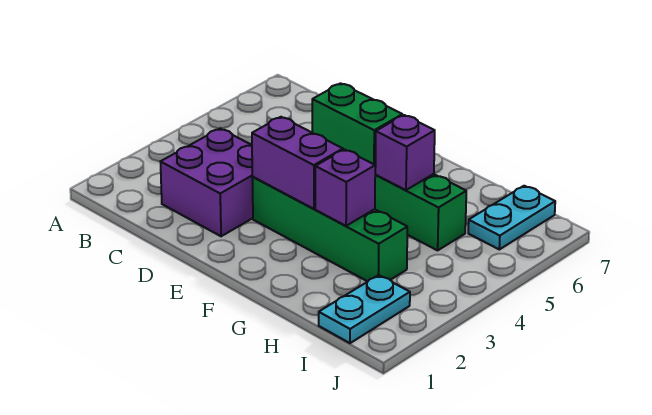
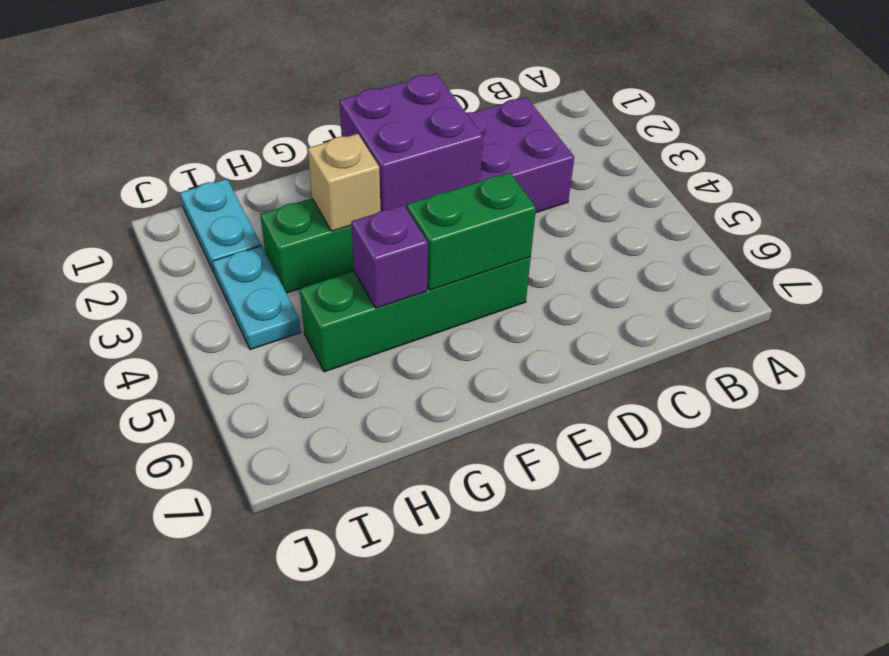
purple brick E3:F3 level 2 -> purple brick E2:F3 level 2
purple brick G3 level 2 -> tan brick G3 level 2
cyan plate I6:I7 level 1 -> cyan plate I3:I4 level 1

